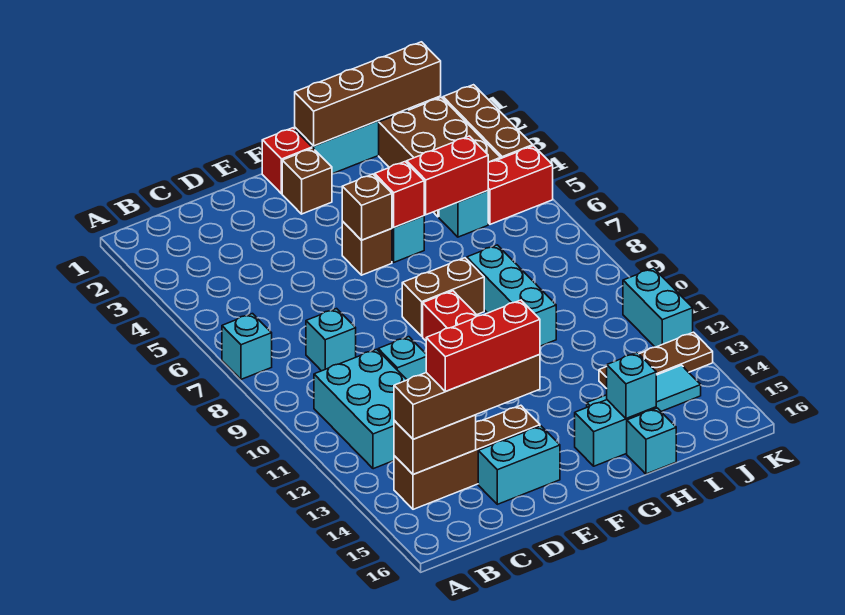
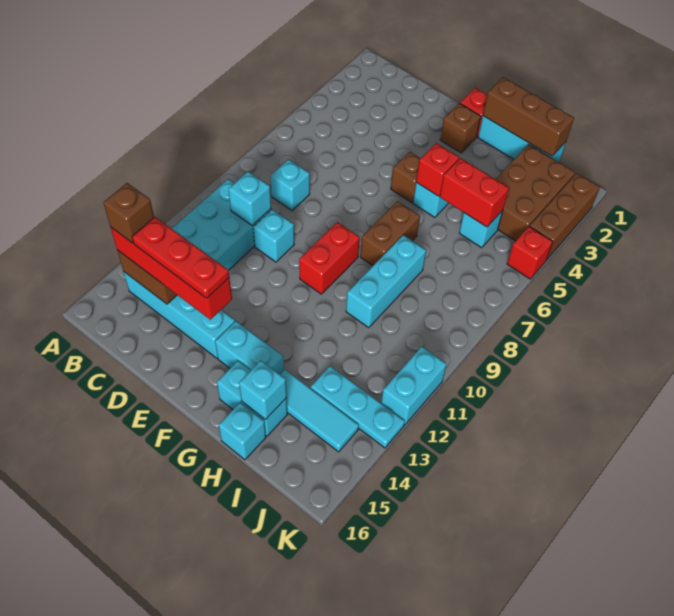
cyan brick A7 level 1 -> cyan brick C10 level 2
brown brick B14:E14 level 1 -> cyan brick B14:E14 level 1
brown brick B14:E14 level 3 -> red brick B14:E14 level 3
red brick C14:E14 level 4 -> red plate C14:E14 level 4
cyan brick D15:E15 level 1 -> cyan brick F14:G14 level 1
brown brick F5 level 2 -> brown brick B14 level 4
brown brick F8:G8 level 1 -> brown brick G7:G8 level 1
brown brick G1:J1 level 2 -> brown brick G1:I1 level 2
brown plate I13:K13 level 1 -> cyan plate I13:K13 level 1
red brick J5:K5 level 1 -> red brick K5 level 1

